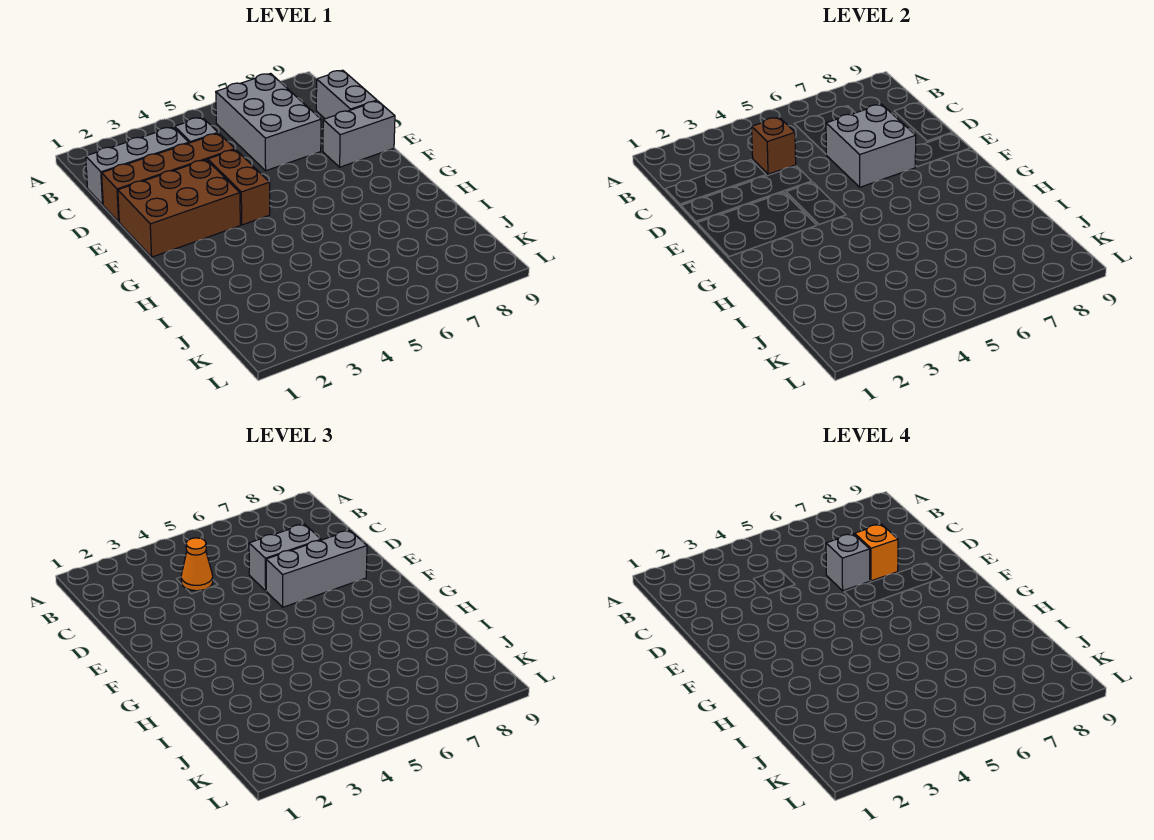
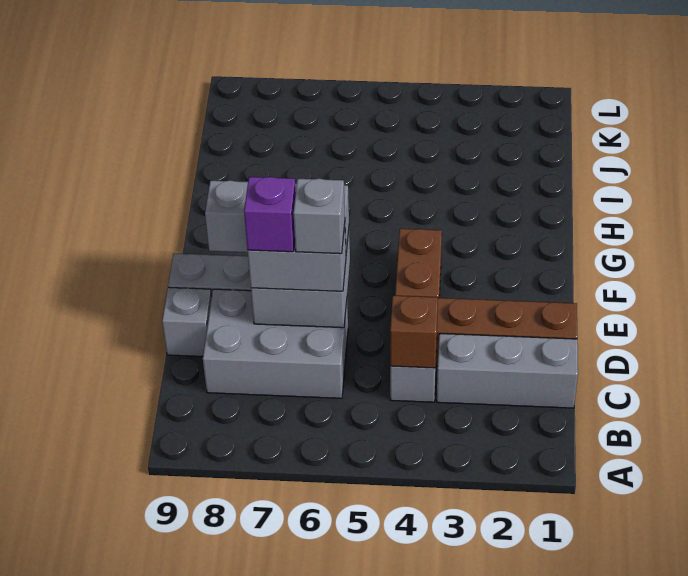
grey brick B6:D7 level 1 -> grey brick C6:D8 level 1
orange cone C4 level 3 -> none
grey brick C9:D9 level 1 -> grey brick D9 level 1
orange brick D7 level 4 -> purple brick D7 level 4
brown brick E1:F3 level 1 -> none

